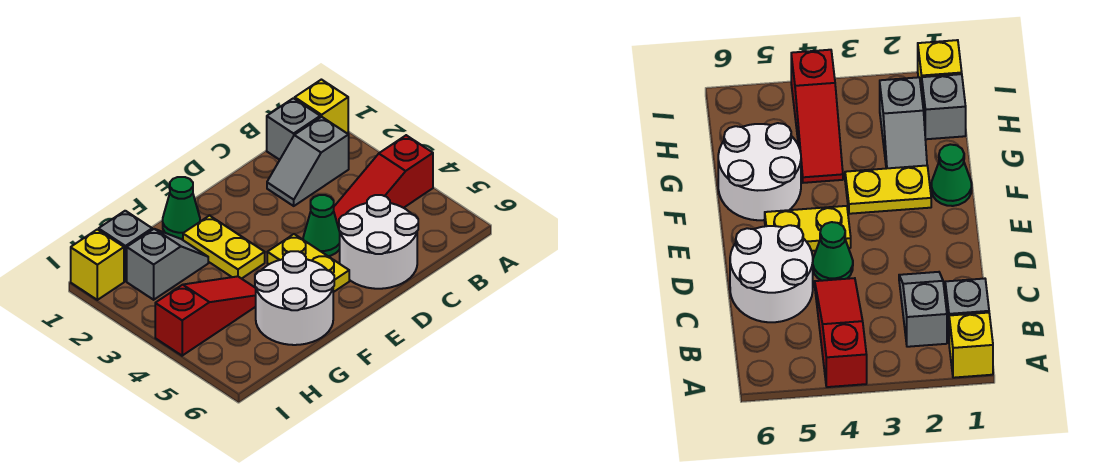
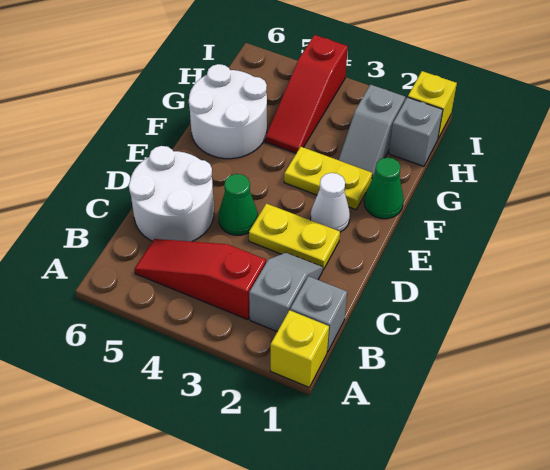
red slope A4:C4 level 1 top A -> red slope B3:B5 level 1 top 3
none -> white cone E2 level 1
yellow plate E4:E5 level 1 -> yellow plate D2:D3 level 1

